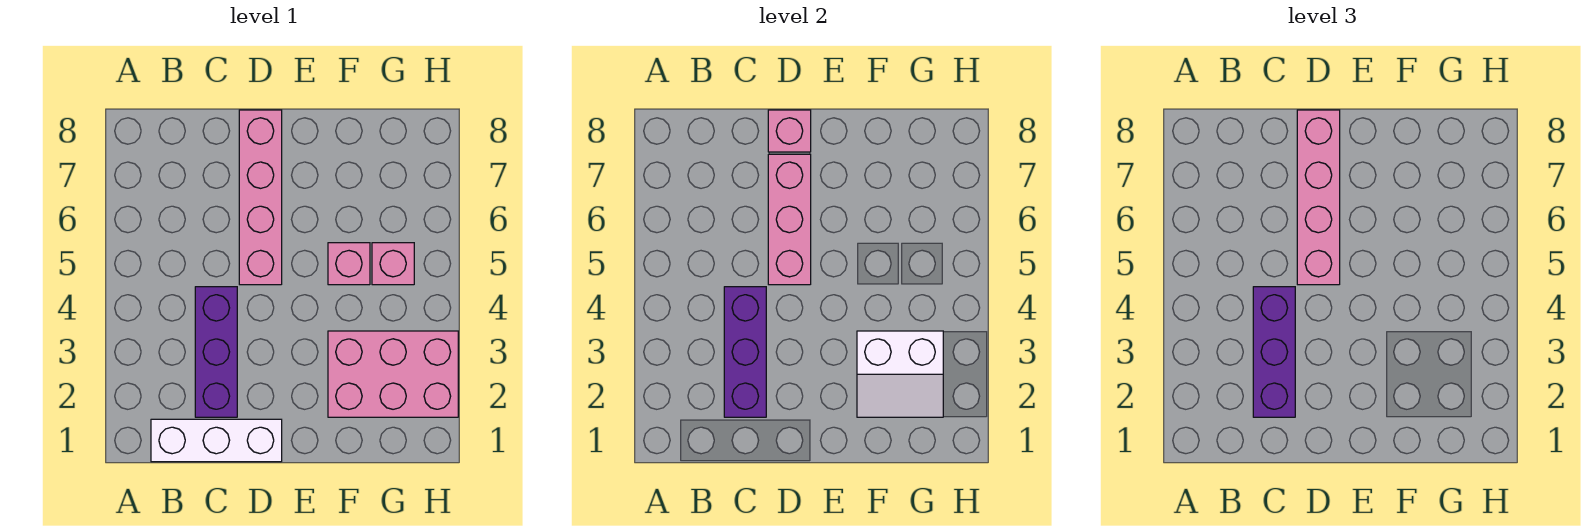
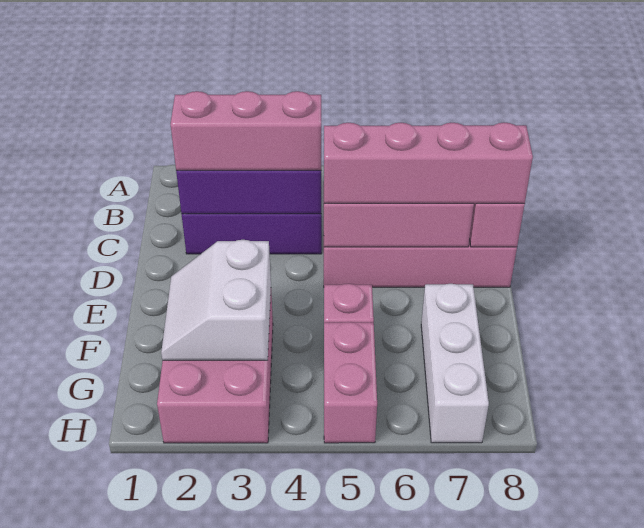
white brick B1:D1 level 1 -> white brick F7:H7 level 1
purple brick C2:C4 level 3 -> pink brick C2:C4 level 3
pink brick G5 level 1 -> pink brick G5:H5 level 1

